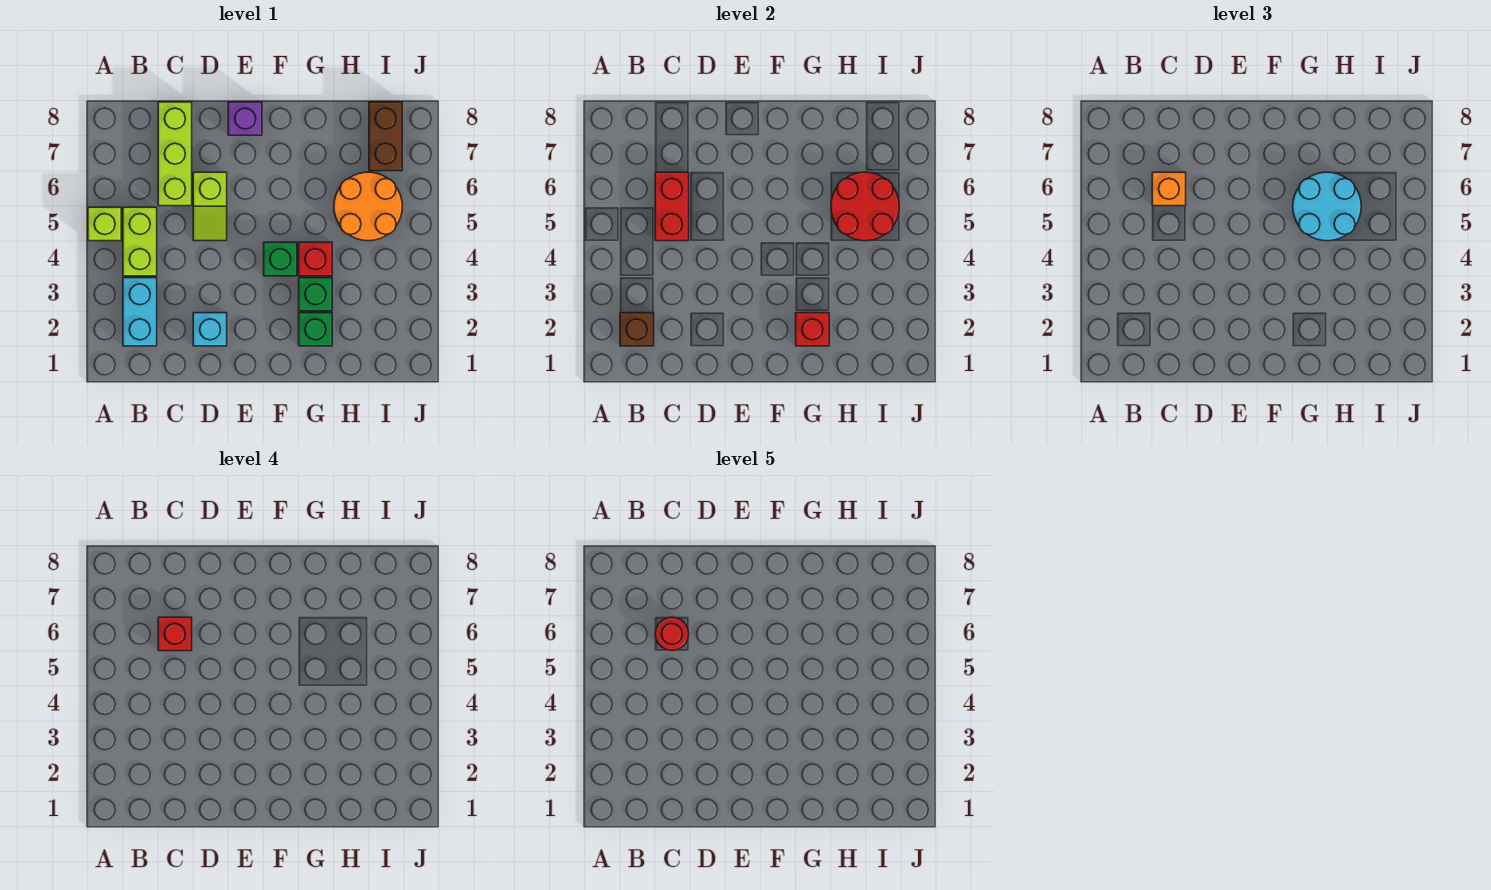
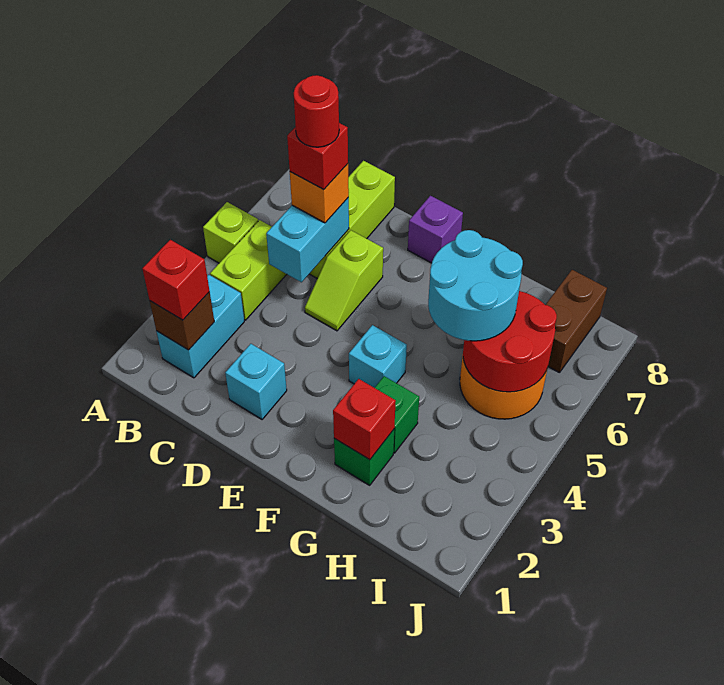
red brick C5:C6 level 2 -> cyan brick C5:C6 level 2
green brick F4 level 1 -> cyan brick F4 level 1
red brick G4 level 1 -> red brick B2 level 3

